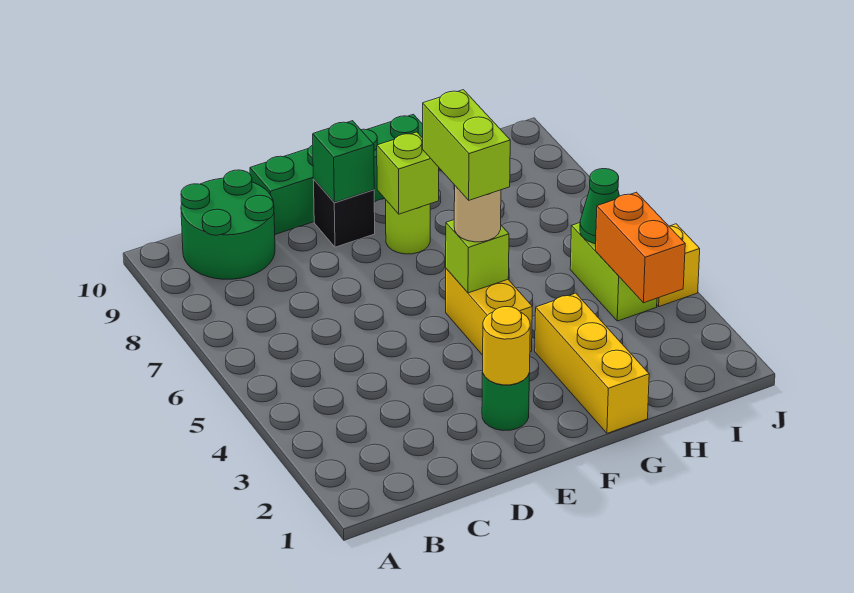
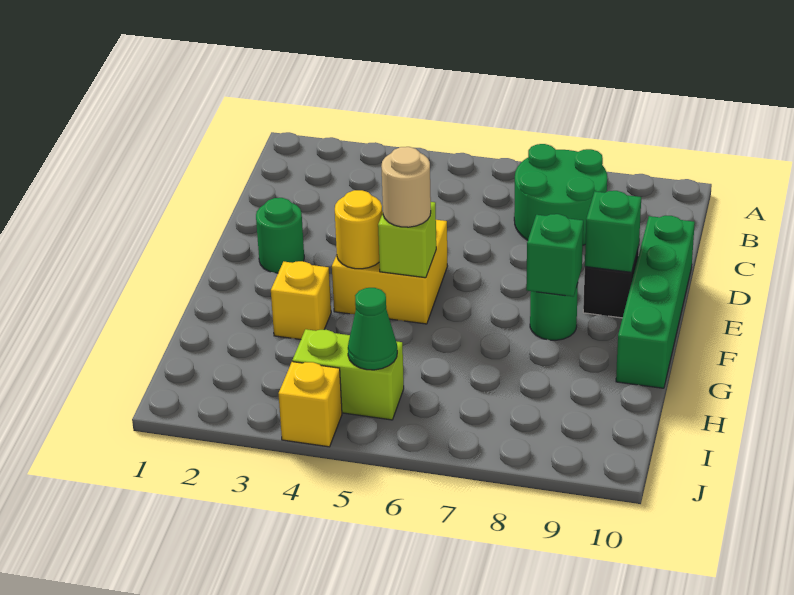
green round brick B9:C10 level 1 -> green round brick B7:C8 level 1
yellow round brick E2 level 2 -> yellow round brick F4 level 2
yellow brick F4:F5 level 1 -> yellow brick E4:F5 level 1
lime brick F5:F6 level 4 -> none
lime round brick F8 level 1 -> green round brick F8 level 1
lime brick F8 level 2 -> green brick F8 level 2
yellow brick G1:G3 level 1 -> yellow brick G3 level 1
orange brick I3:I4 level 2 -> none

